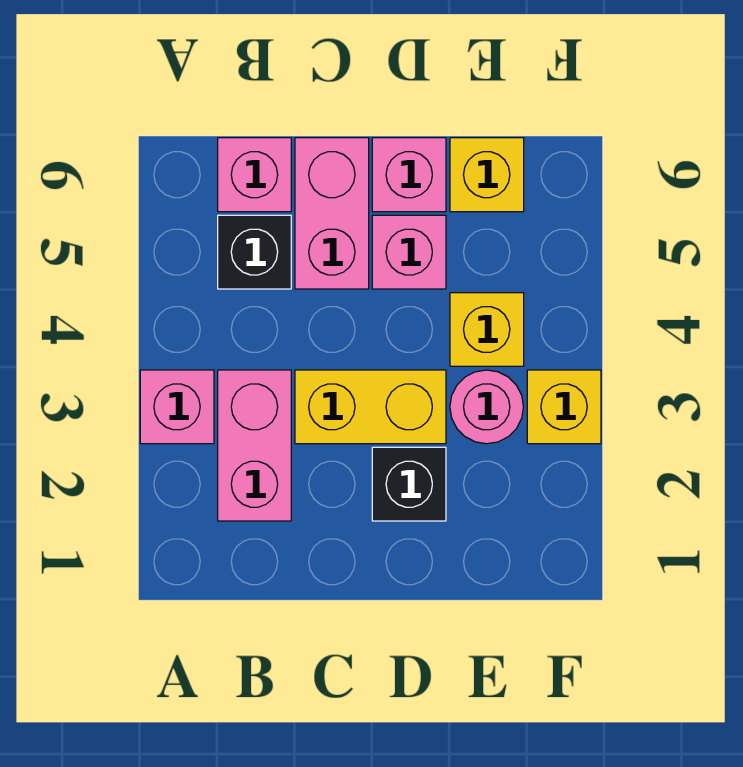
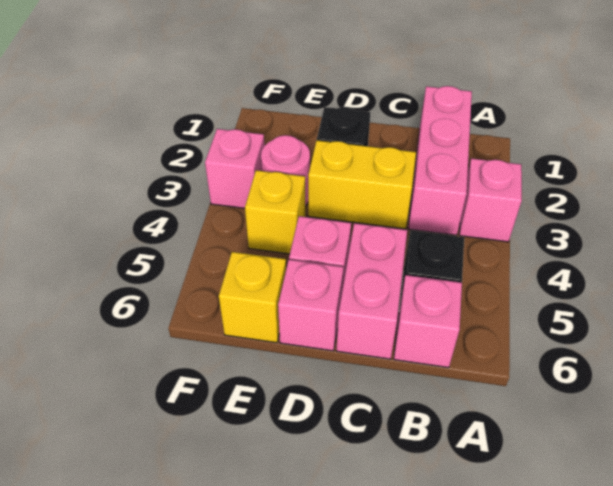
pink brick B2:B3 level 1 -> pink brick B1:B3 level 1
yellow brick F3 level 1 -> pink brick F3 level 1

